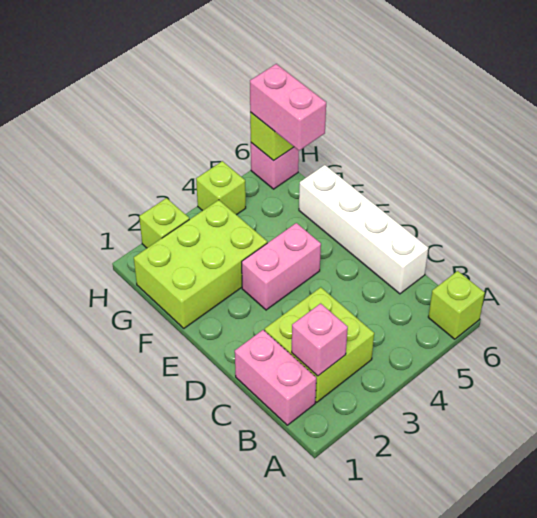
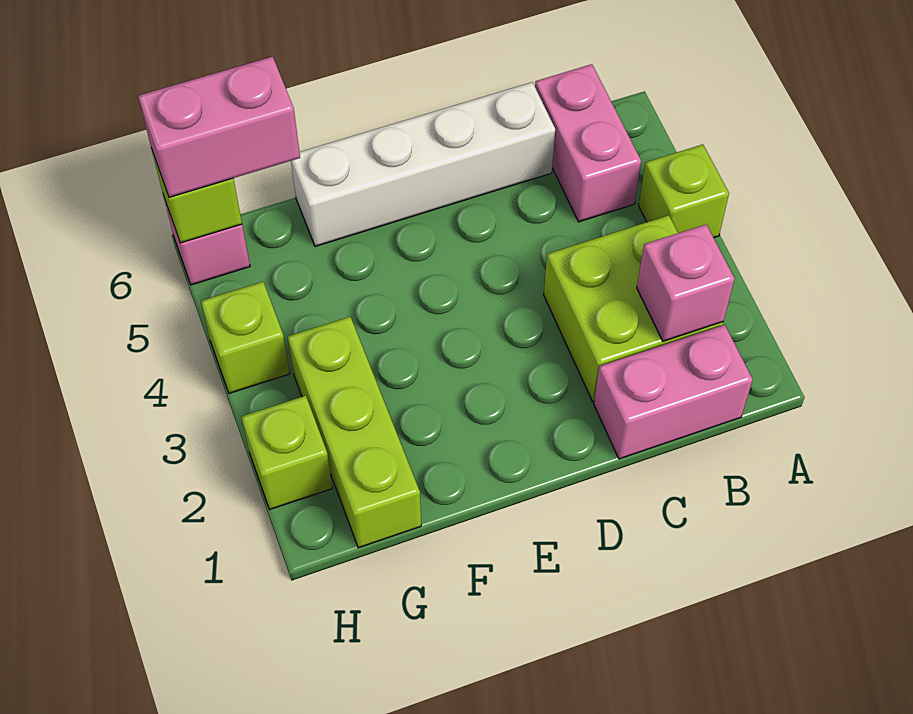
lime brick A6 level 1 -> lime brick A4 level 1
pink brick E3:E4 level 1 -> pink brick B5:B6 level 1
lime brick F1:G3 level 1 -> lime brick G1:G3 level 1

